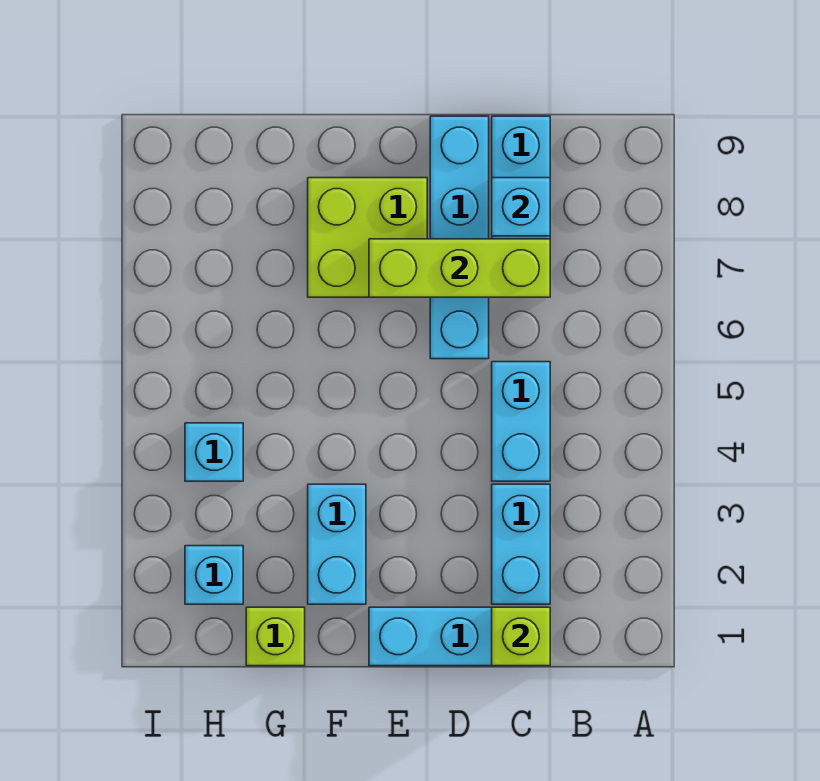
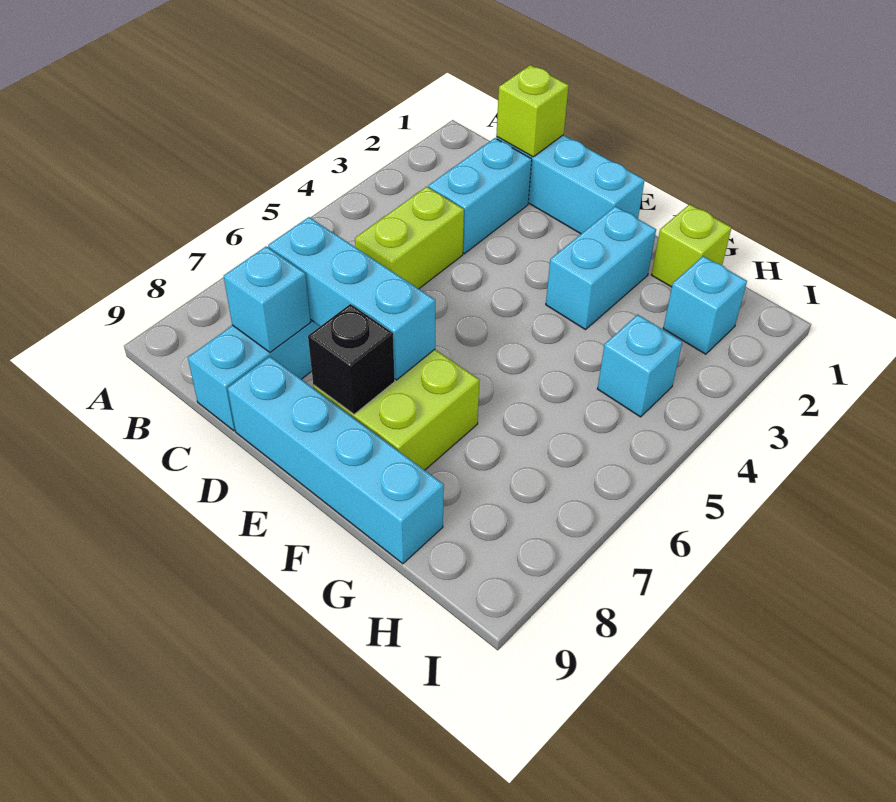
cyan brick C4:C5 level 1 -> lime brick C4:C5 level 1
lime brick C7:E7 level 2 -> cyan brick C7:E7 level 2
cyan brick D6:D9 level 1 -> cyan brick D9:G9 level 1
none -> black brick E8 level 2

